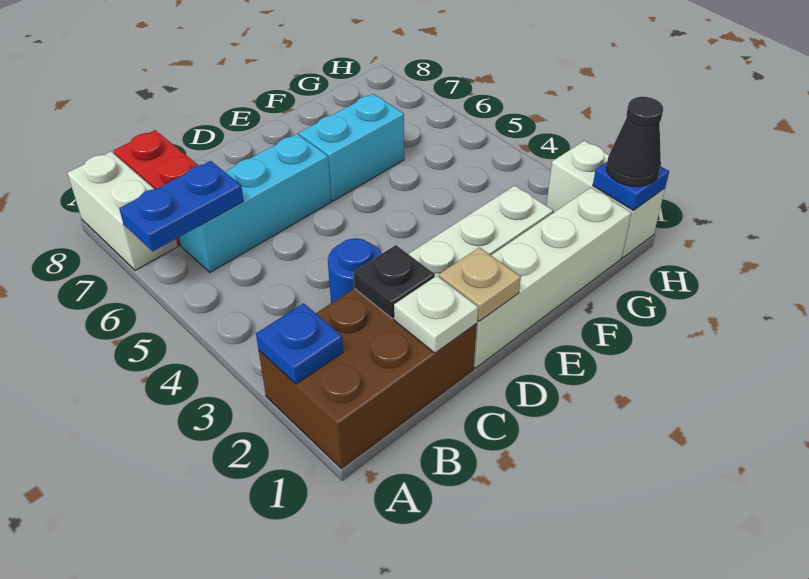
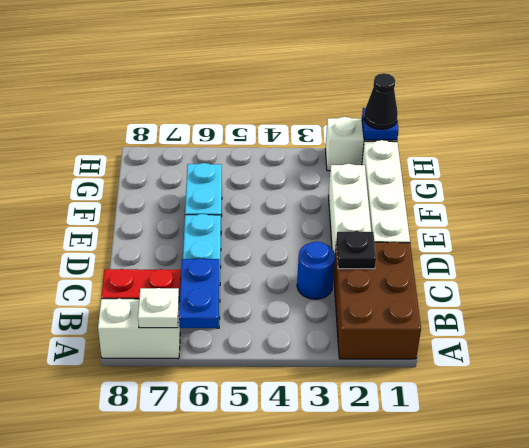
blue plate A2 level 2 -> none
white plate C1 level 2 -> white plate A7 level 2
tan plate D1 level 2 -> none

